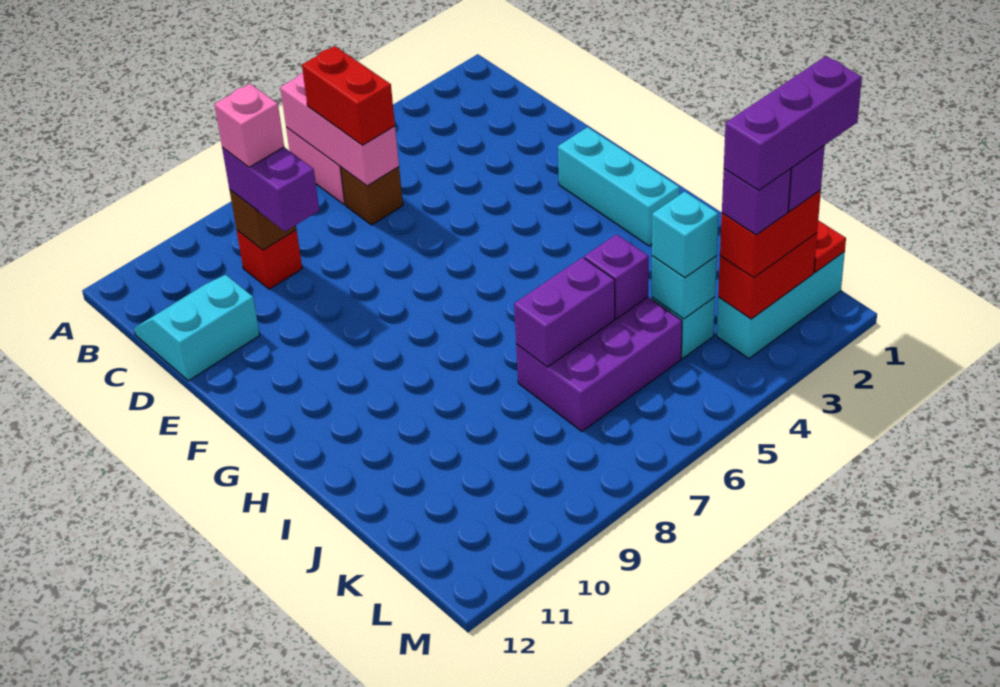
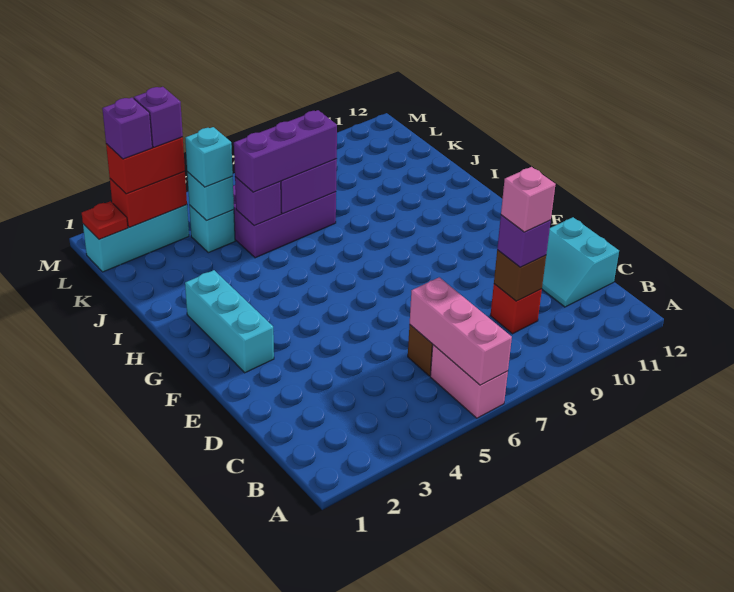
red brick B6:C6 level 3 -> none
purple brick C9:D9 level 3 -> purple brick C9 level 3
cyan slope C11:D12 level 1 top D -> cyan slope C11:D12 level 1 top 12
purple brick L1:L3 level 5 -> purple brick J5:J7 level 3

